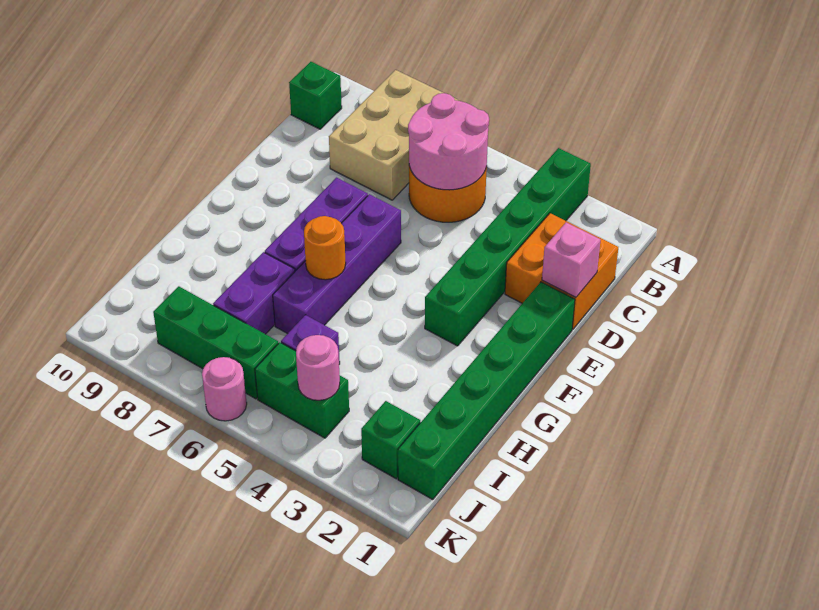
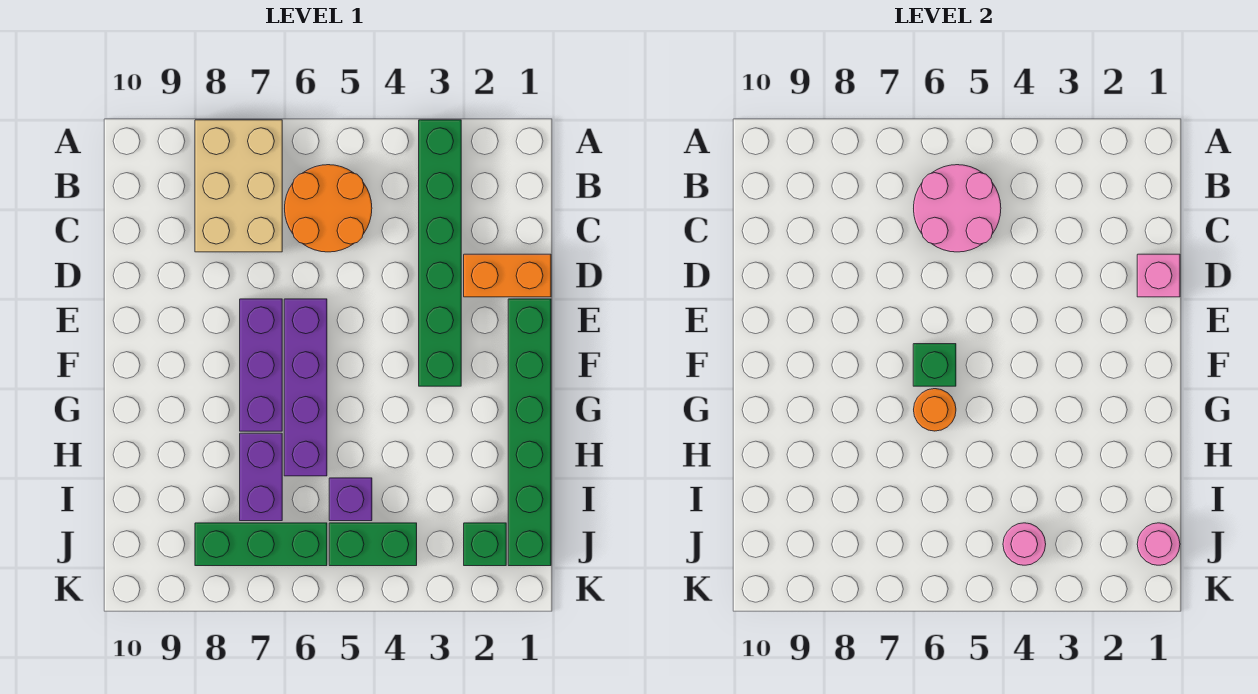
green brick B10 level 1 -> green brick F6 level 2
orange brick C1:D2 level 1 -> orange brick D1:D2 level 1
pink round brick K6 level 1 -> pink round brick J1 level 2

